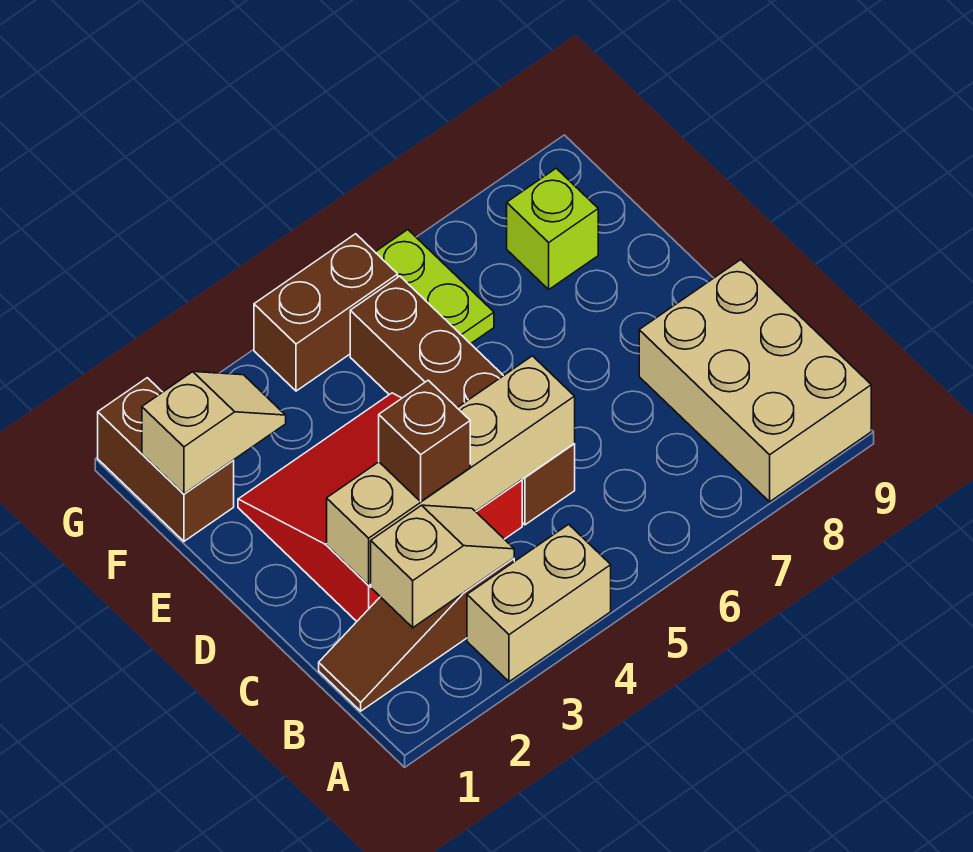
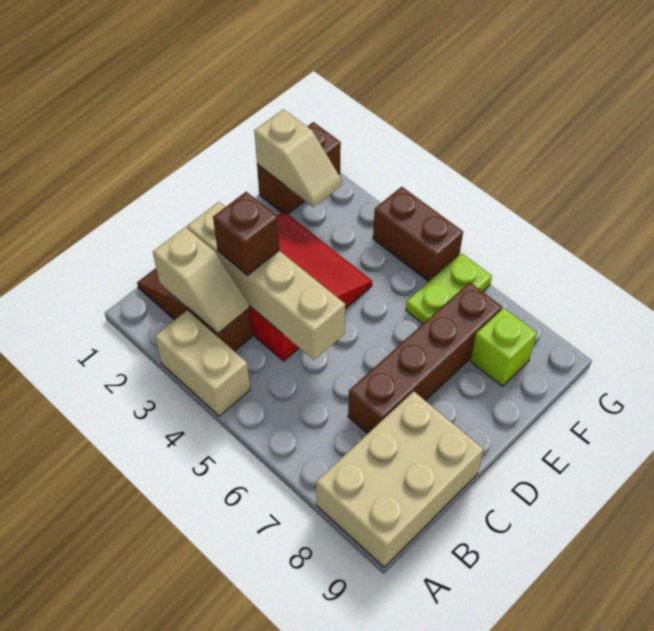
brown brick C5:F5 level 1 -> brown brick C7:F7 level 1

